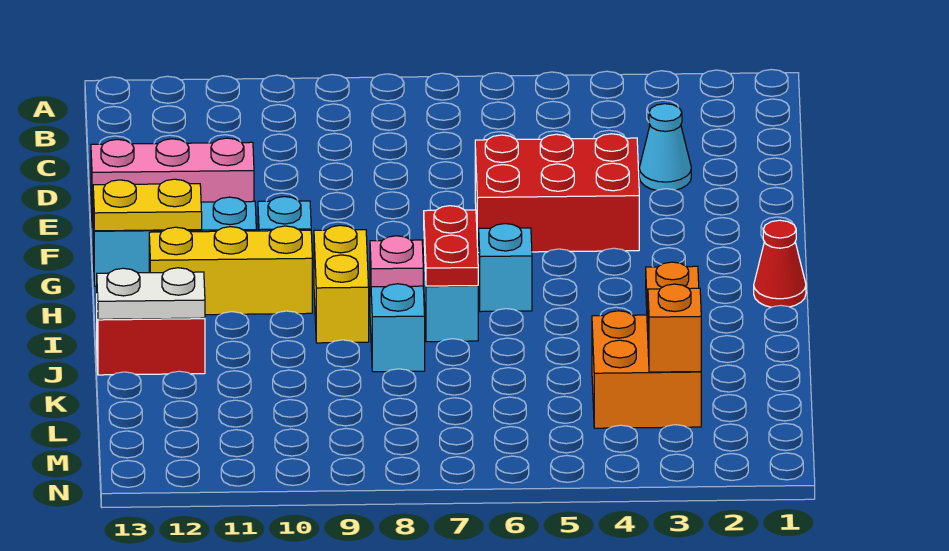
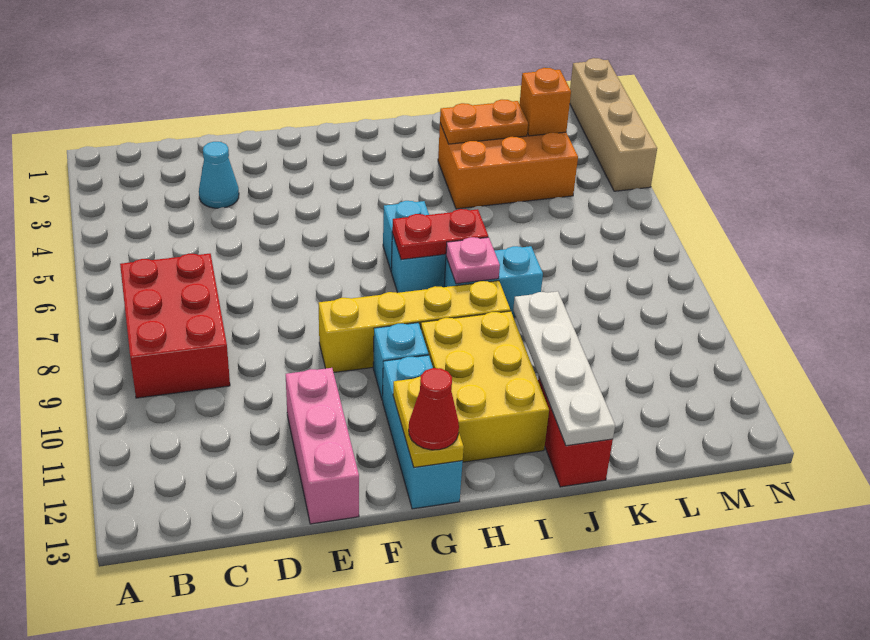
red brick E4:F6 level 1 -> red brick B7:C9 level 1
red cone H1 level 1 -> red cone G13 level 3
yellow brick H9:I9 level 1 -> yellow brick F9:I9 level 1
yellow brick H10:H12 level 1 -> yellow brick H10:I12 level 1
white plate J12:J13 level 2 -> white plate J10:J13 level 2
orange brick K3:L4 level 1 -> orange brick J3:L4 level 1
none -> tan brick N1:N4 level 1

